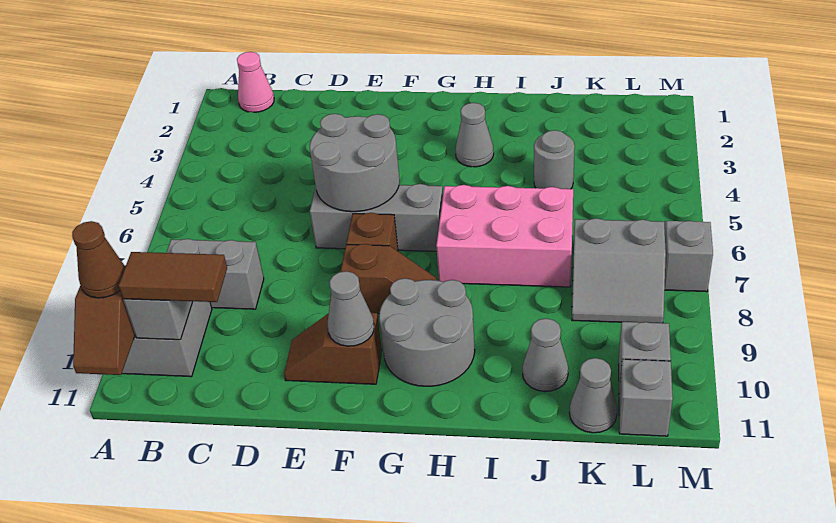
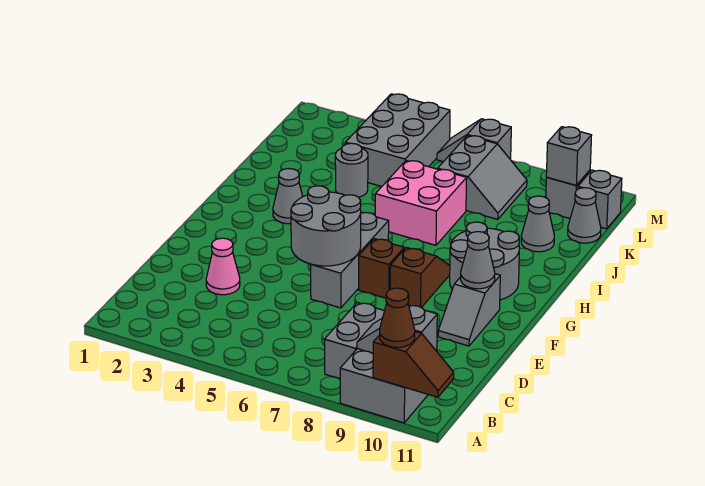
pink cone B1 level 1 -> pink cone D3 level 1
brown tile B10:C10 level 3 -> none
brown slope E10:F10 level 1 top F -> grey slope E10:F10 level 1 top F
pink brick H6:J7 level 1 -> pink brick I6:J7 level 1
none -> grey brick K4:M5 level 1
none -> grey brick L10 level 2

